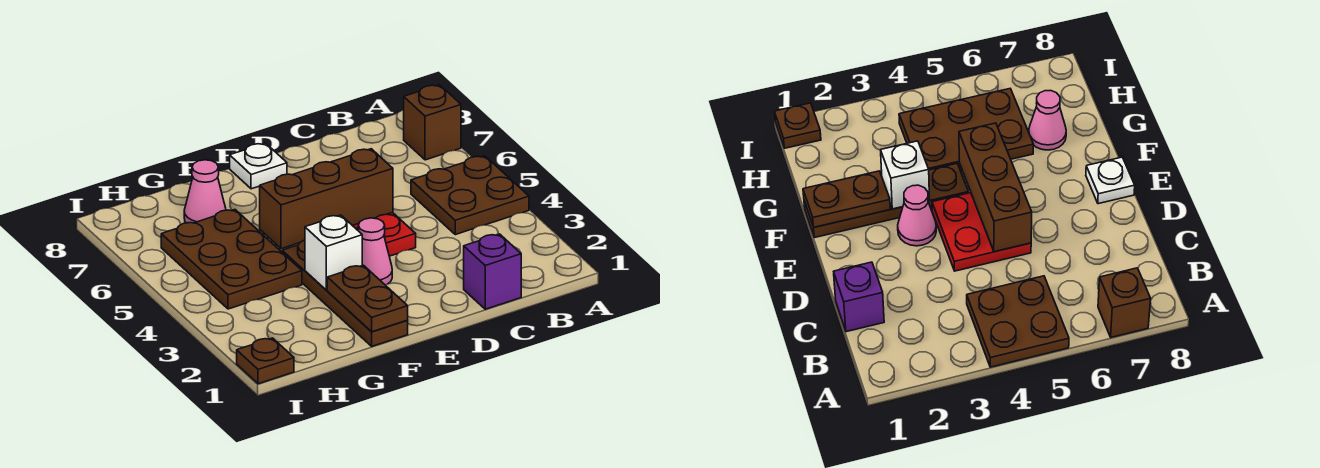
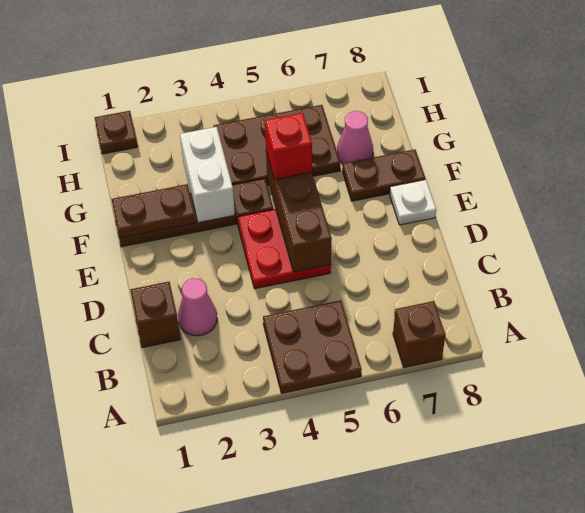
purple brick C1 level 1 -> brown brick C1 level 1
pink cone E3 level 1 -> pink cone C2 level 1
white brick F3 level 2 -> white brick F3:G3 level 2
none -> red brick F5 level 3
none -> brown plate F7:F8 level 1

